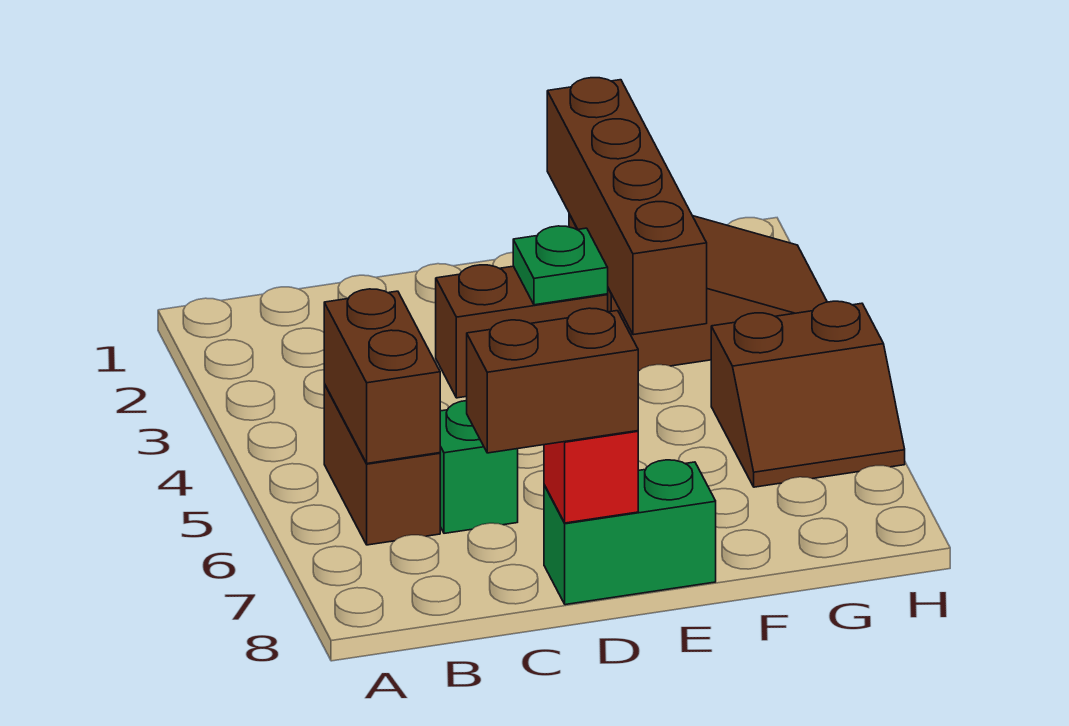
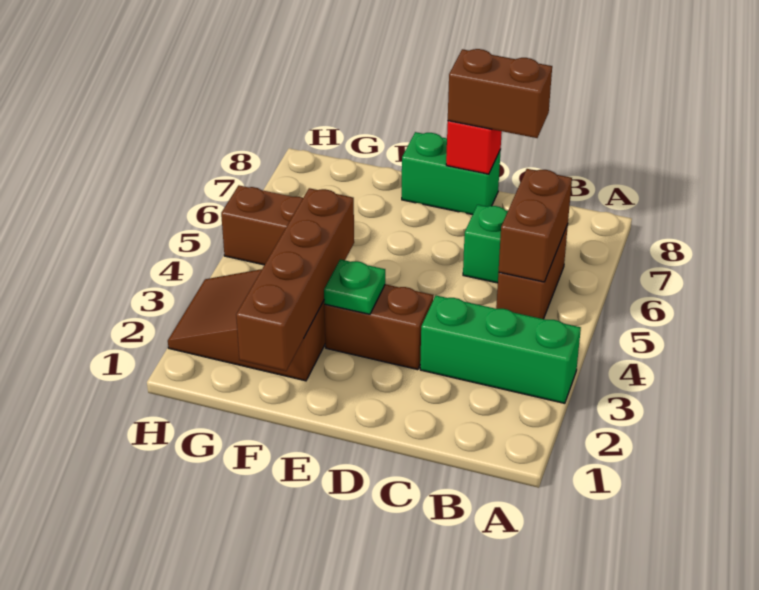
none -> green brick A3:C3 level 1

